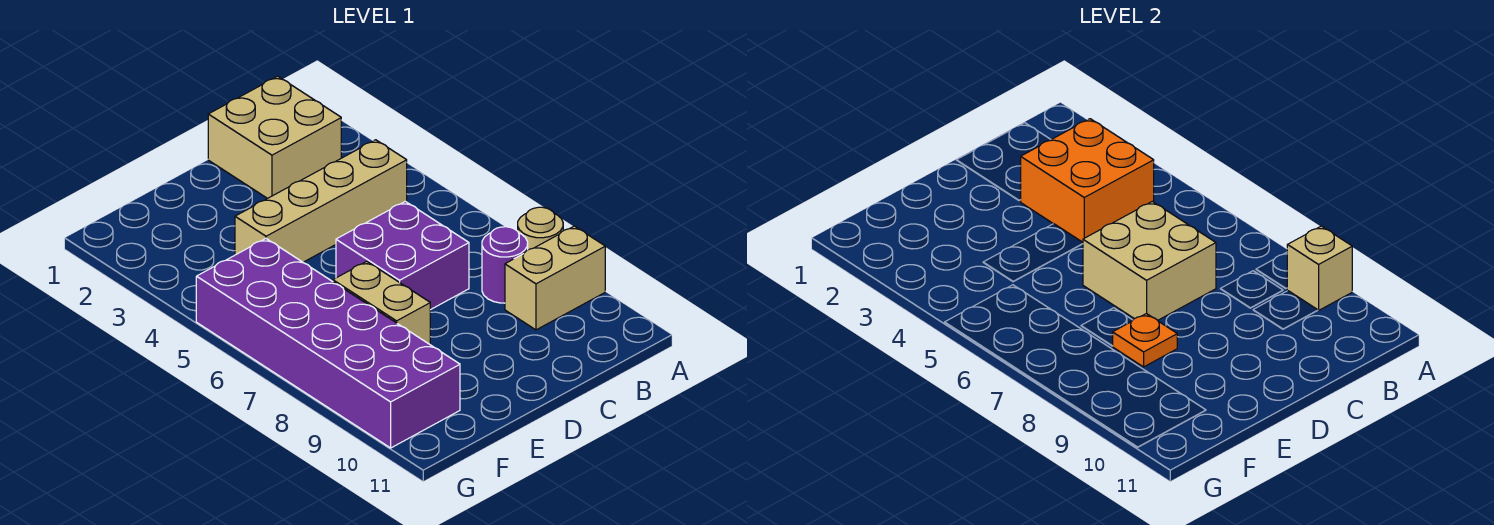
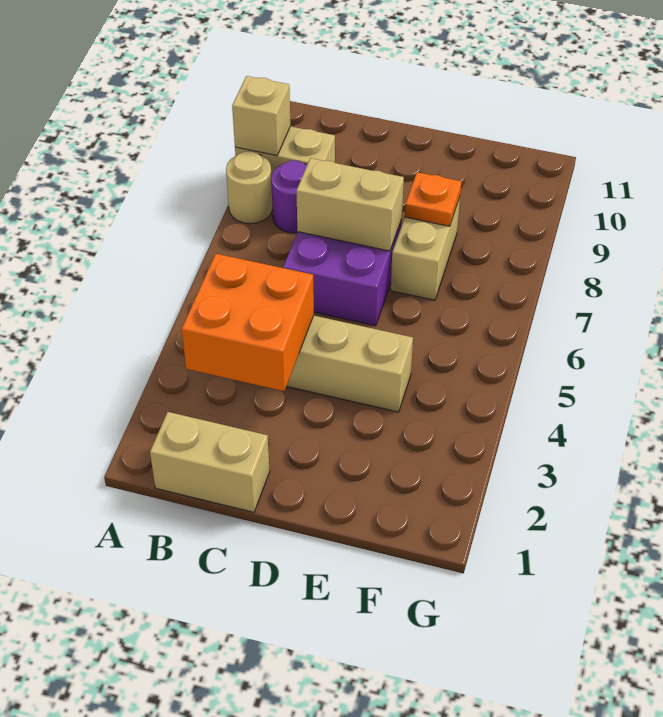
tan brick B1:C2 level 1 -> tan brick B1:C1 level 1
tan brick C6:D7 level 2 -> tan brick C7:D7 level 2
purple brick F5:G10 level 1 -> none

